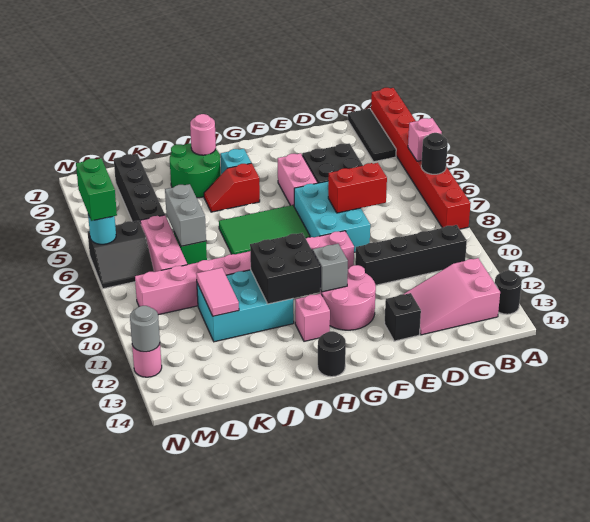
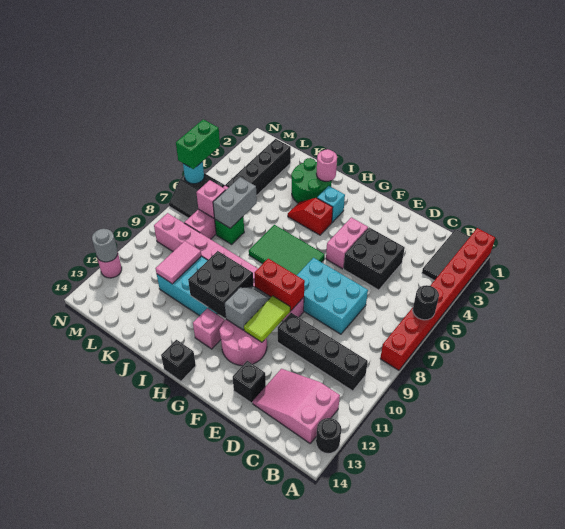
pink brick A5 level 2 -> pink brick L7 level 2
red brick D7:E7 level 2 -> red brick F9:G9 level 2
cyan brick E6:F8 level 1 -> cyan brick D7:F8 level 1
none -> lime tile F10:F11 level 2
black round brick H14 level 1 -> black brick H14 level 1

